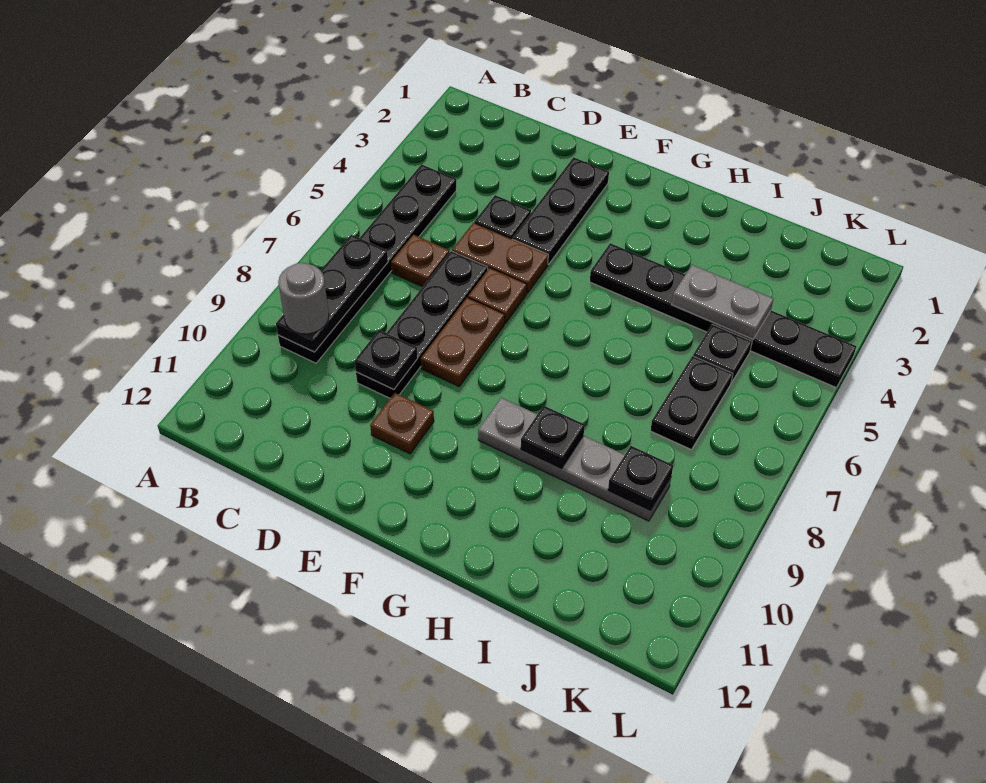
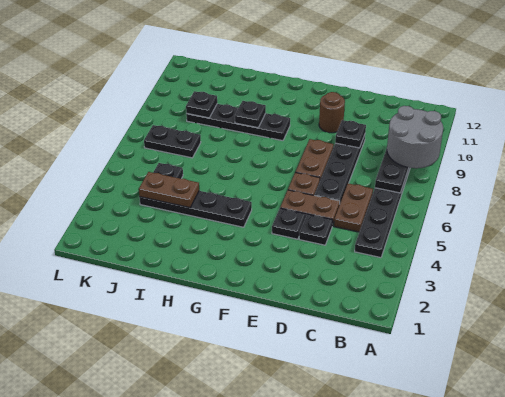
grey round brick B9 level 3 -> grey round brick A8:B9 level 3
brown plate C6 level 1 -> brown plate C5:C6 level 1
black plate E2:E4 level 1 -> black plate E4 level 1
brown plate E10 level 1 -> brown round brick E10 level 1
black plate G4:L4 level 1 -> black plate G4:J4 level 1
grey plate G9:J9 level 1 -> black plate G9:J9 level 1
grey plate I4:J4 level 2 -> brown plate I4:J4 level 2
black plate J6:J7 level 1 -> black plate J7:K7 level 1

